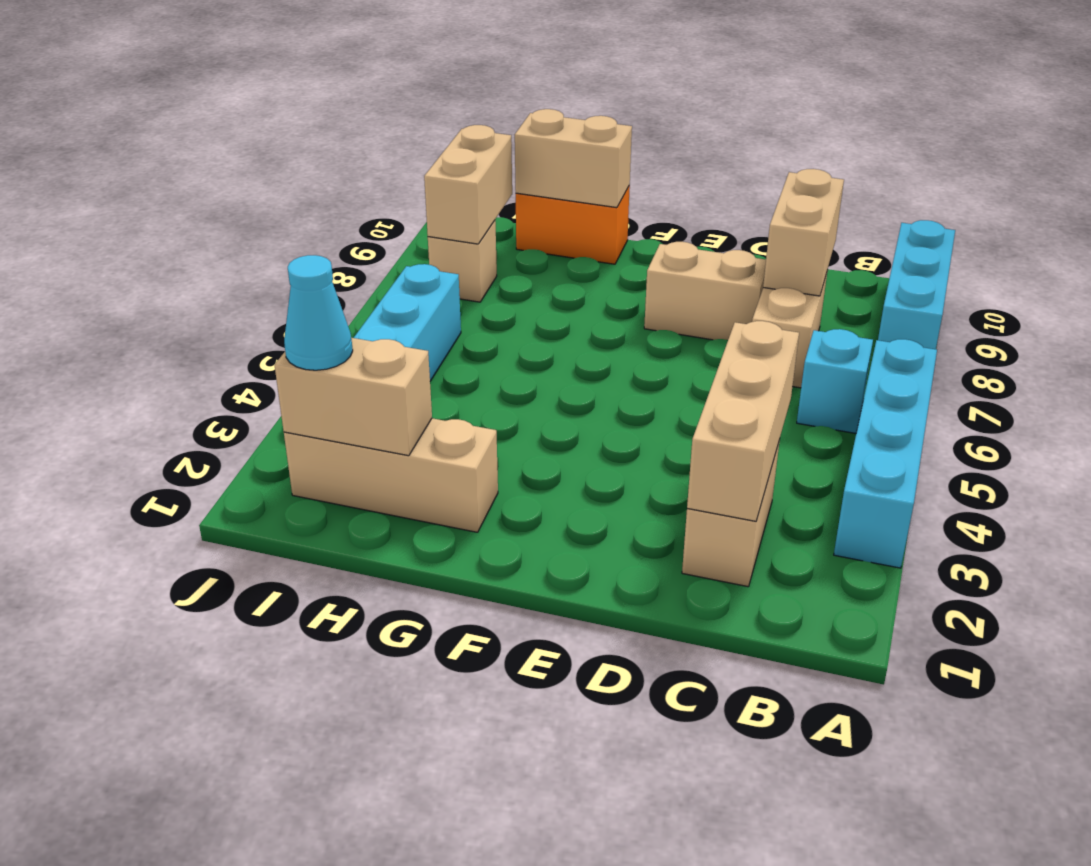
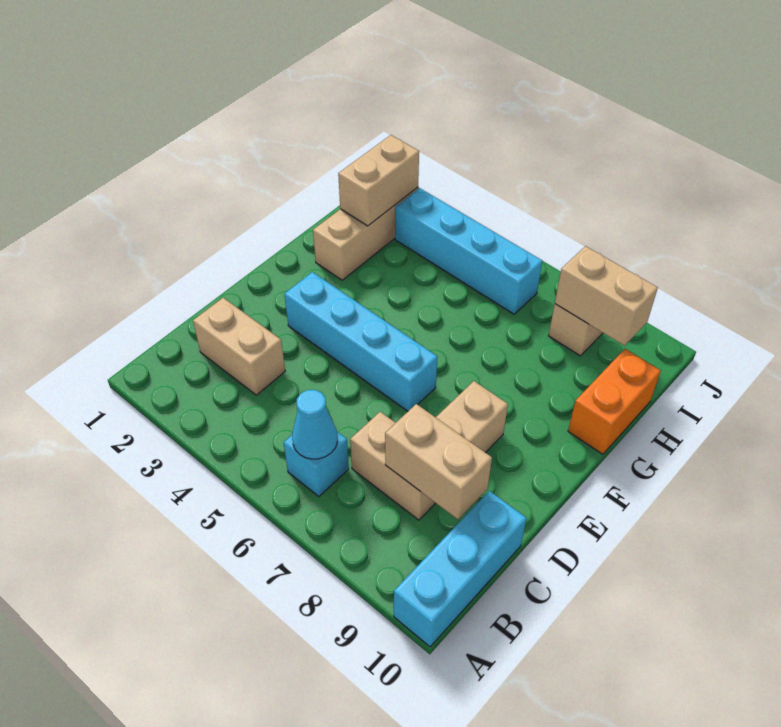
cyan brick A3:A6 level 1 -> cyan brick E3:E6 level 1
cyan brick A8:A10 level 1 -> cyan brick A10:C10 level 1
tan brick C2:C4 level 2 -> none
tan brick G10:H10 level 2 -> none
cyan cone I2 level 3 -> cyan cone B6 level 2

